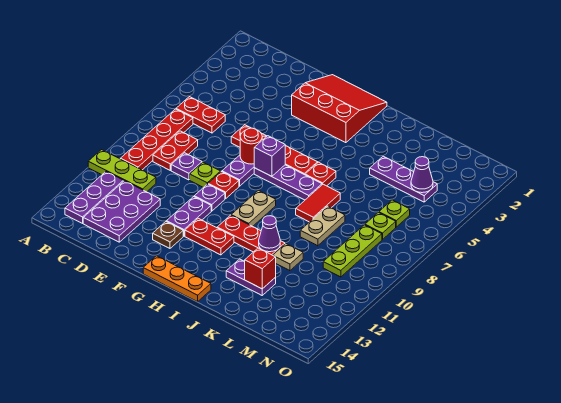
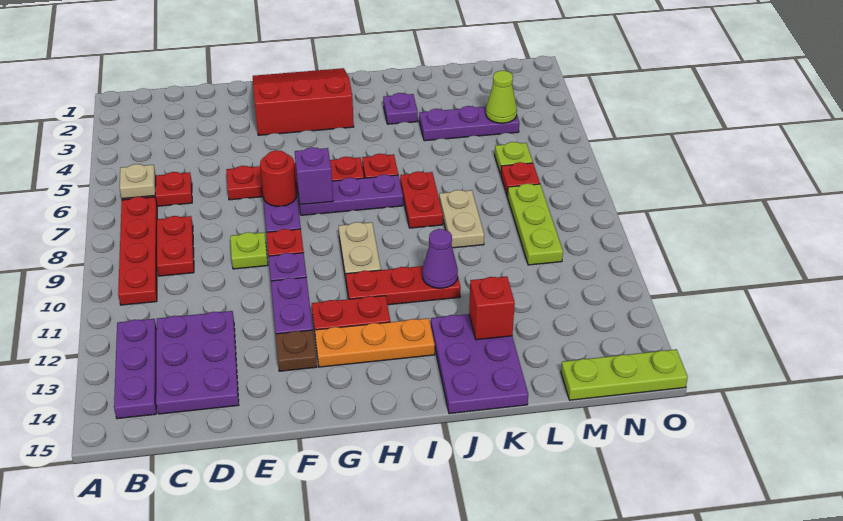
lime plate A11:C11 level 1 -> lime plate M15:O15 level 1
purple plate D9 level 1 -> purple plate J3 level 1
orange plate G15:I15 level 1 -> orange plate G13:I13 level 1
red tile J7:J8 level 1 -> red plate J7:J8 level 1
purple plate J13:K13 level 1 -> purple plate J13:K15 level 1
tan plate K11 level 1 -> tan plate B6 level 2
purple cone M4 level 2 -> lime cone M4 level 2
lime plate M7 level 1 -> red plate M7 level 1

